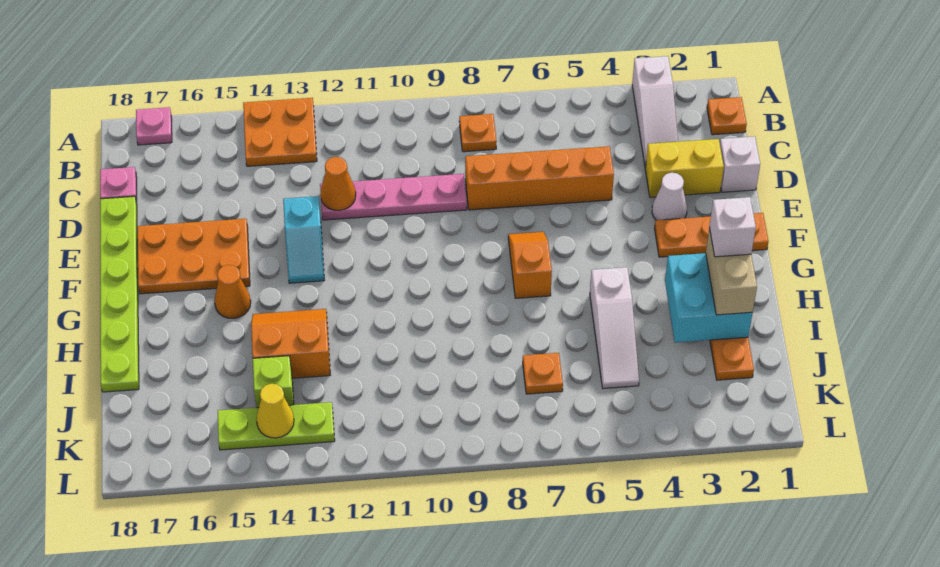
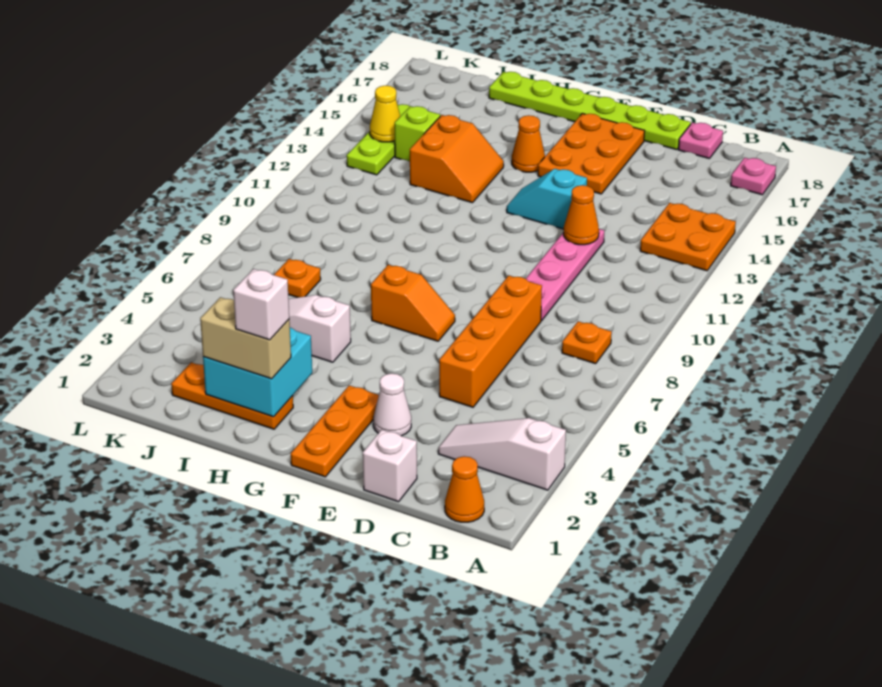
orange plate B1 level 1 -> orange cone B1 level 1
yellow brick D2:D3 level 1 -> none

